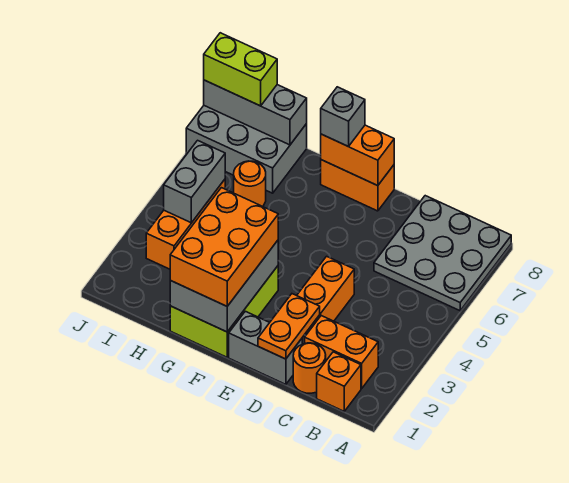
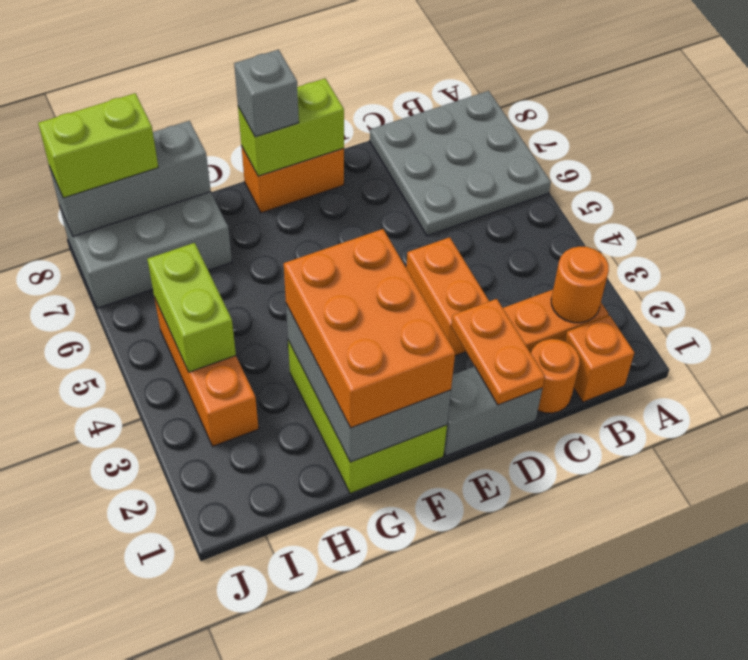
orange brick E8:F8 level 2 -> lime brick E8:F8 level 2
orange round brick H6 level 1 -> orange round brick B2 level 2
grey brick I4:I5 level 2 -> lime brick I4:I5 level 2

